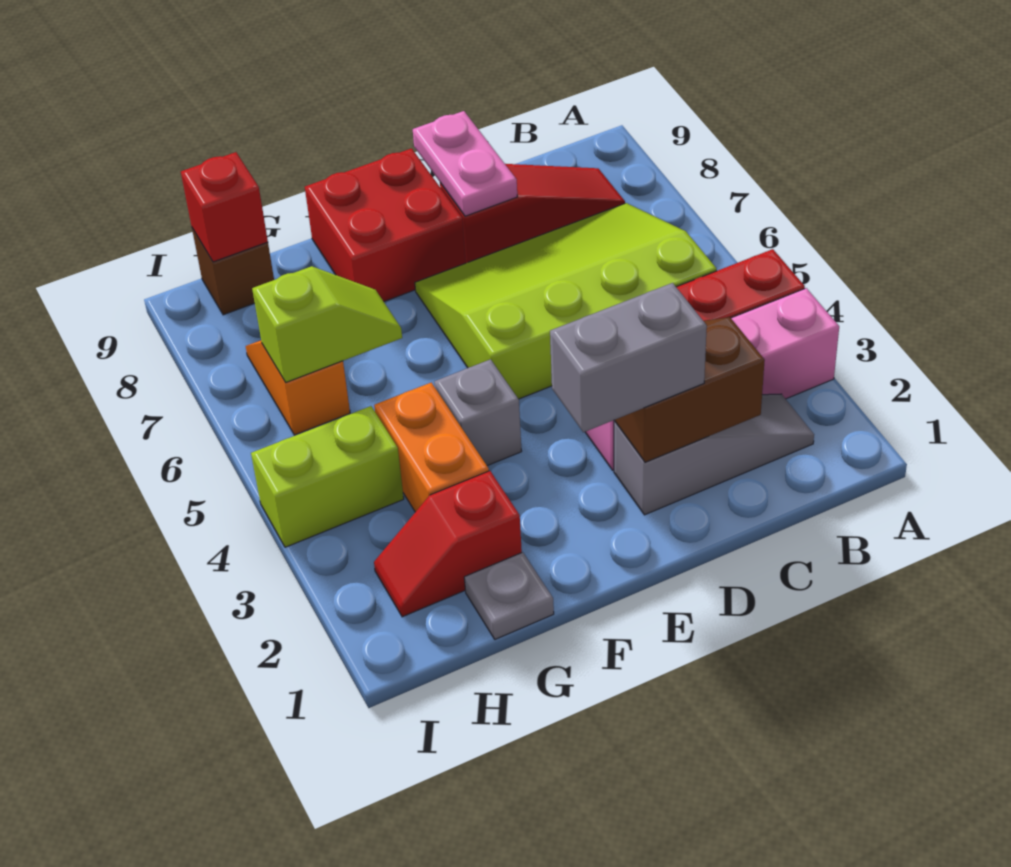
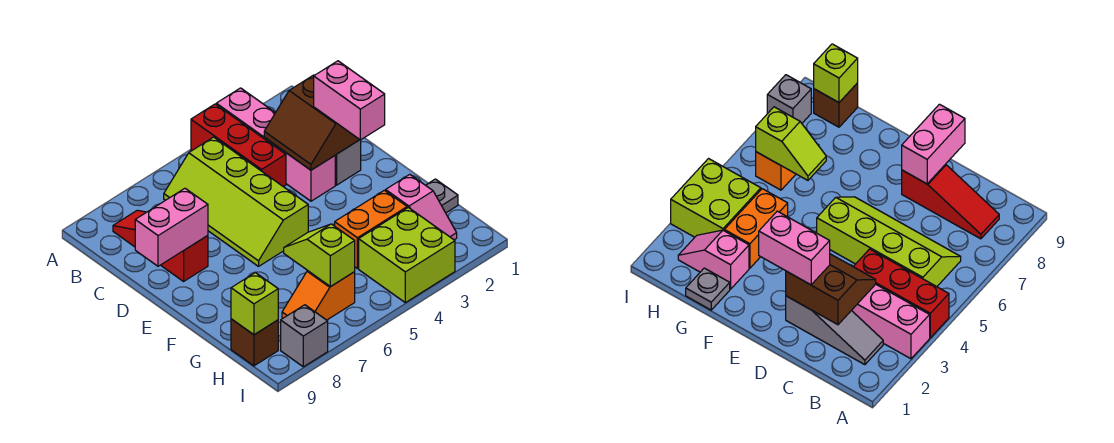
lime slope B5:E7 level 1 top 5 -> lime slope B5:E6 level 1 top 5
grey brick D2:E2 level 3 -> pink brick D2:E2 level 3
pink plate D8:D9 level 2 -> pink brick D8:D9 level 2
red brick E8:F9 level 1 -> none
grey brick F4 level 1 -> grey brick I8 level 1
red slope G2:H2 level 1 top G -> pink slope G2:H2 level 1 top G
lime brick H4:I4 level 1 -> lime brick H3:I4 level 1
red brick H9 level 2 -> lime brick H9 level 2

